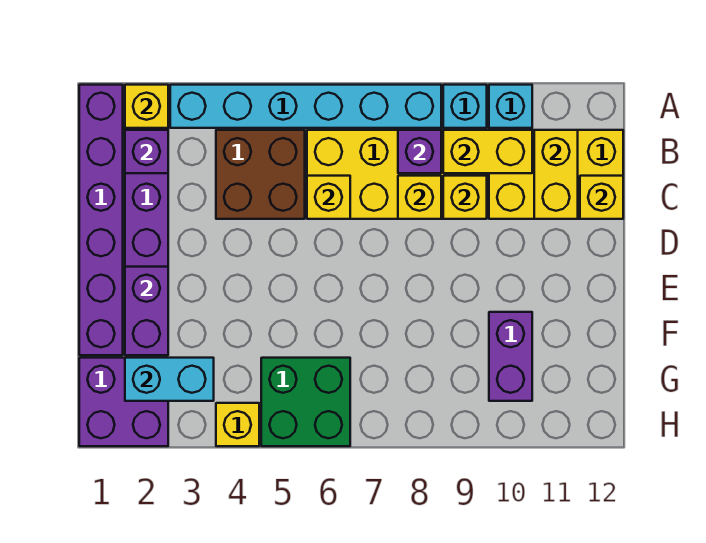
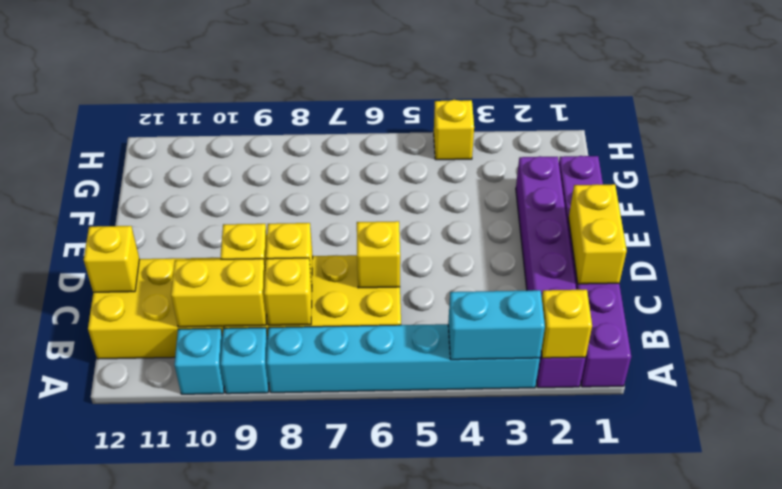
purple brick B2 level 2 -> none
brown brick B4:C5 level 1 -> none
purple brick B8 level 2 -> yellow brick B8 level 2
yellow brick B11:C11 level 2 -> yellow brick C1:D1 level 2
purple brick E2:F2 level 2 -> none
purple brick F10:G10 level 1 -> none
purple brick G1:H2 level 1 -> none
cyan brick G2:G3 level 2 -> cyan brick A3:A4 level 2
green brick G5:H6 level 1 -> none

